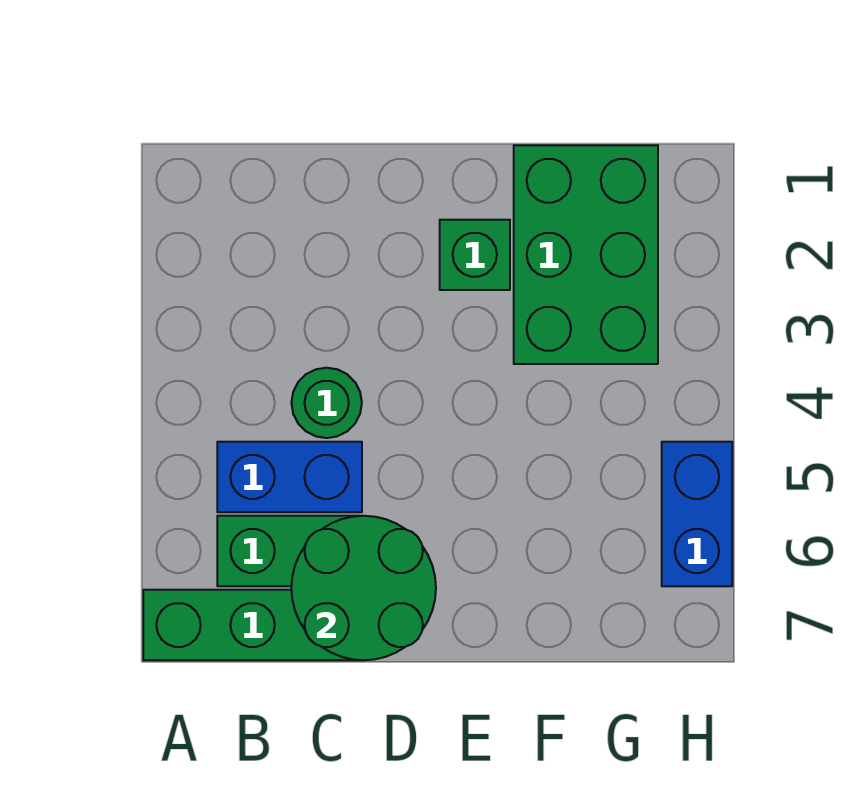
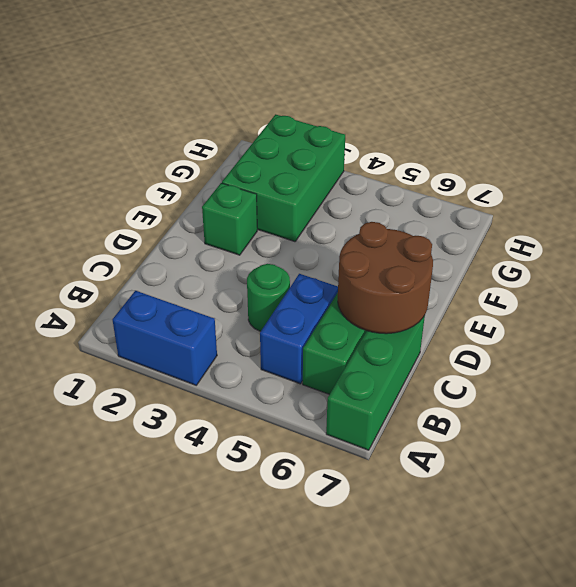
green round brick C6:D7 level 2 -> brown round brick C6:D7 level 2
green brick F1:G3 level 1 -> green brick F2:H3 level 1
blue brick H5:H6 level 1 -> blue brick A2:A3 level 1

